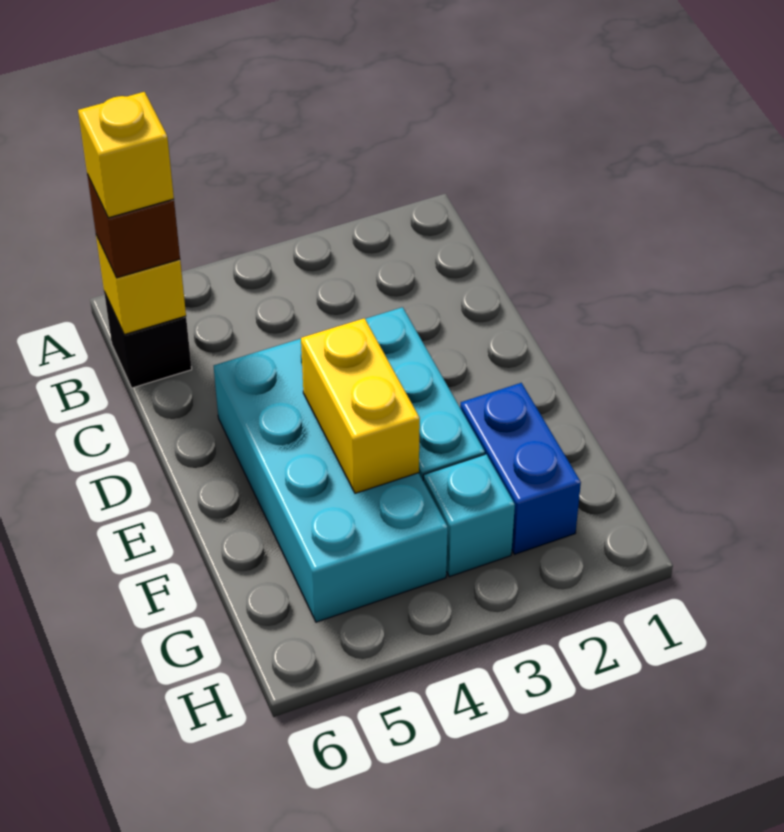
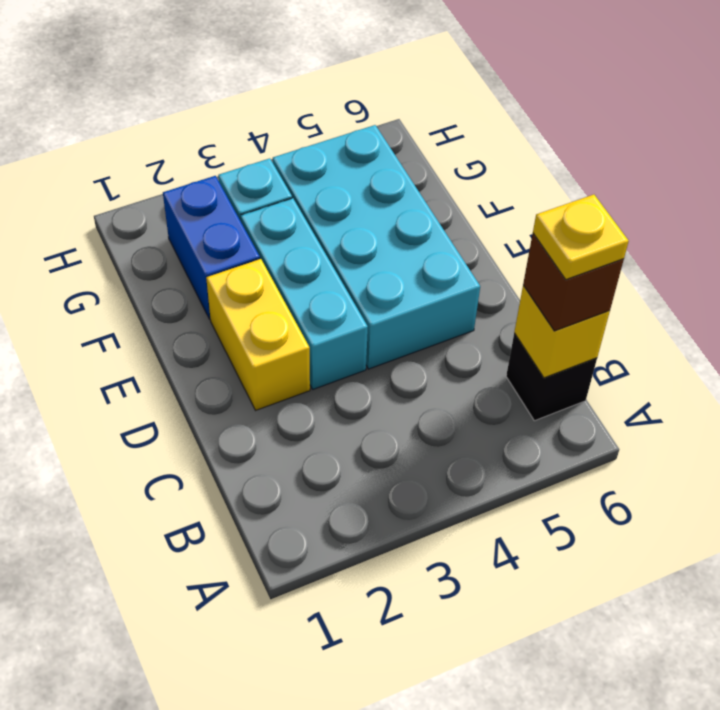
yellow brick B6 level 4 -> yellow plate B6 level 4
yellow brick E4:F4 level 2 -> yellow brick D2:E2 level 1

